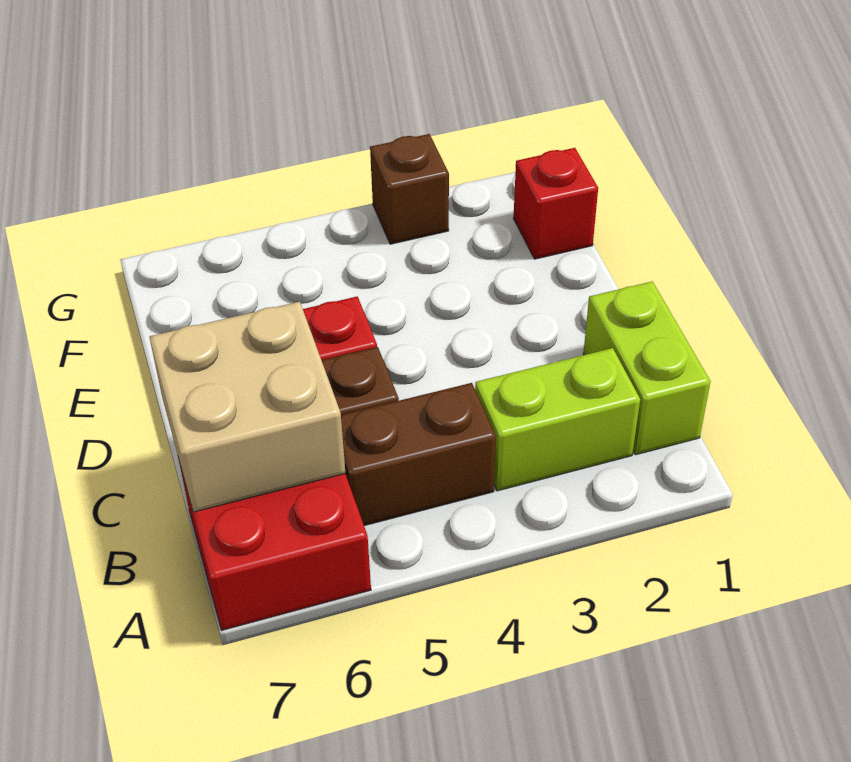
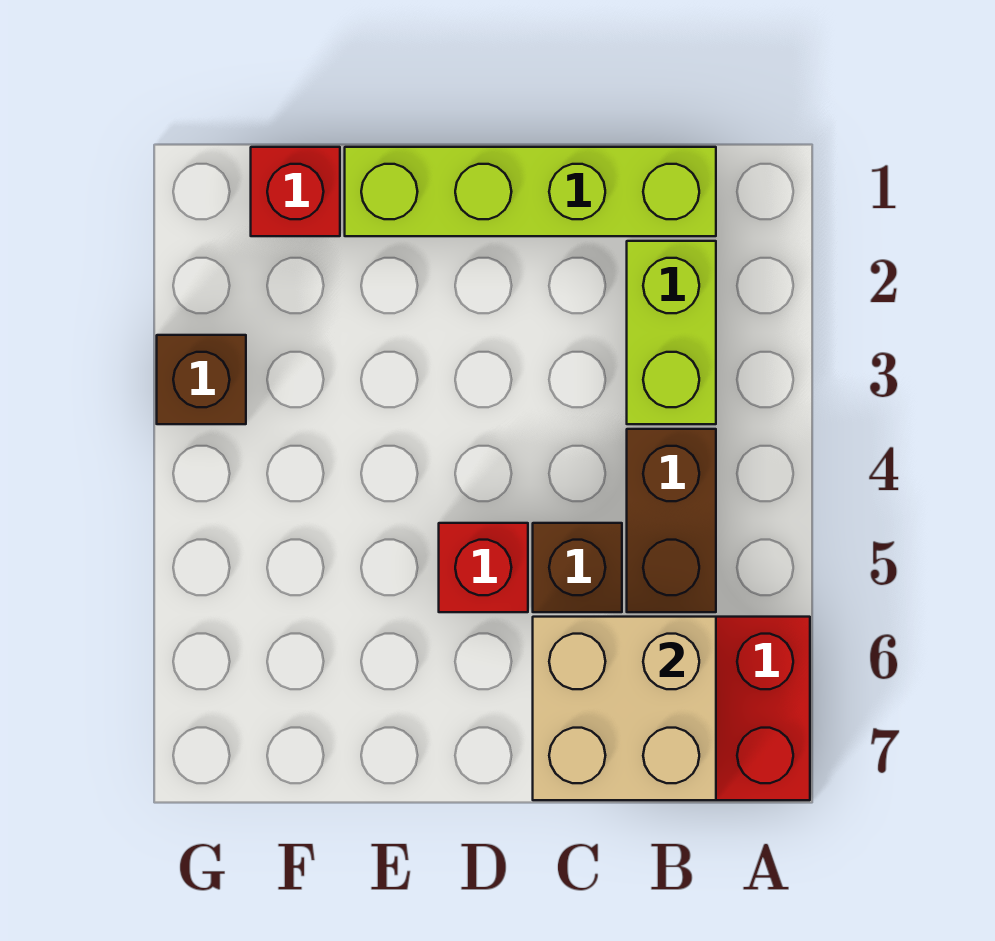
lime brick B1:C1 level 1 -> lime brick B1:E1 level 1

